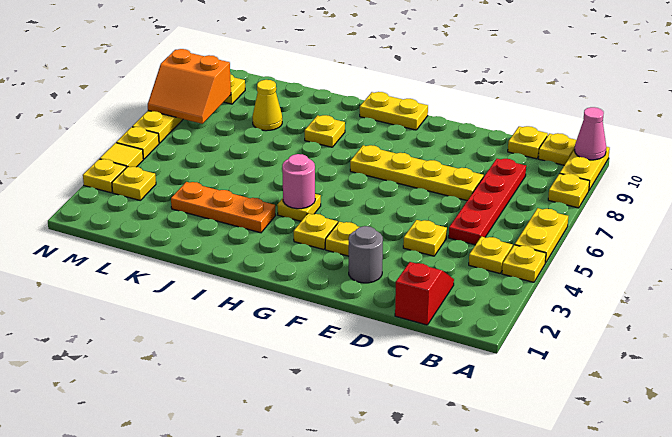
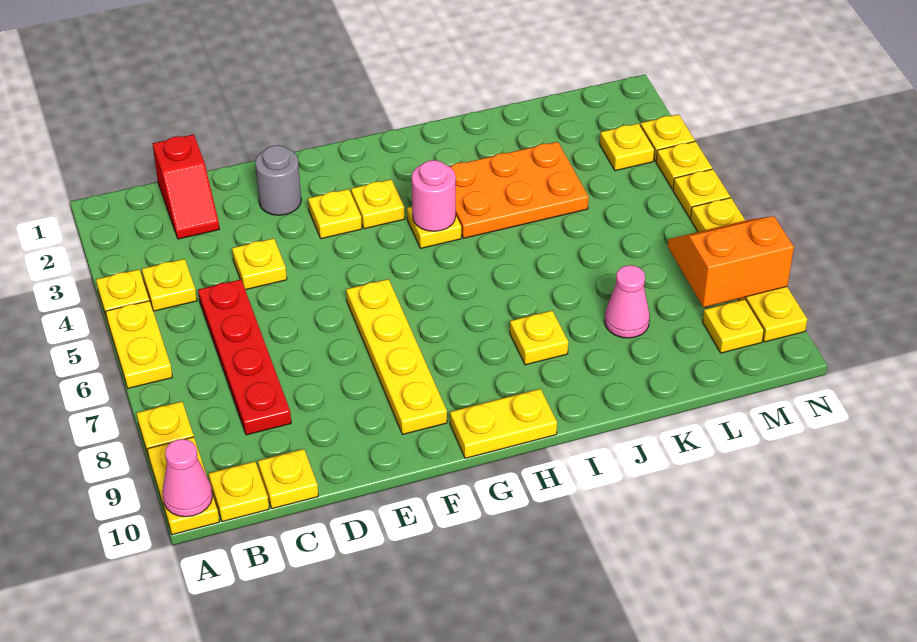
yellow plate D7:G7 level 1 -> yellow plate F6:F9 level 1
orange plate I3:K3 level 1 -> orange plate I3:K4 level 1
yellow cone K8 level 1 -> pink cone K8 level 1
yellow tile N4 level 1 -> yellow plate N4 level 1

